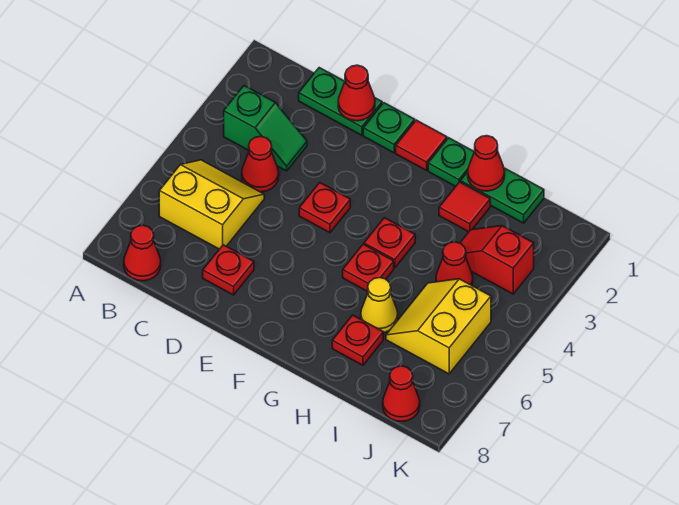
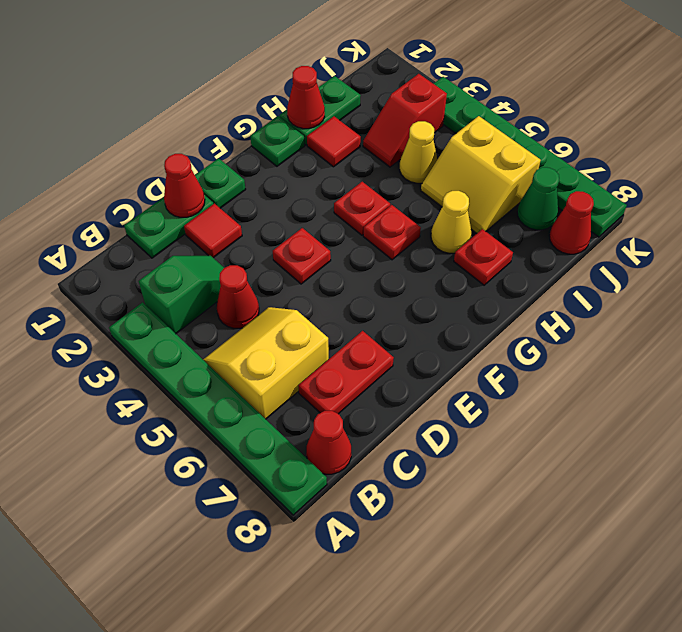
none -> green plate A3:A8 level 1
red plate D7 level 1 -> red plate C7:D7 level 1
red tile F1 level 1 -> red tile D2 level 1
red cone I4 level 1 -> yellow cone I4 level 1
none -> green cone J7 level 1
none -> green plate K3:K8 level 1

